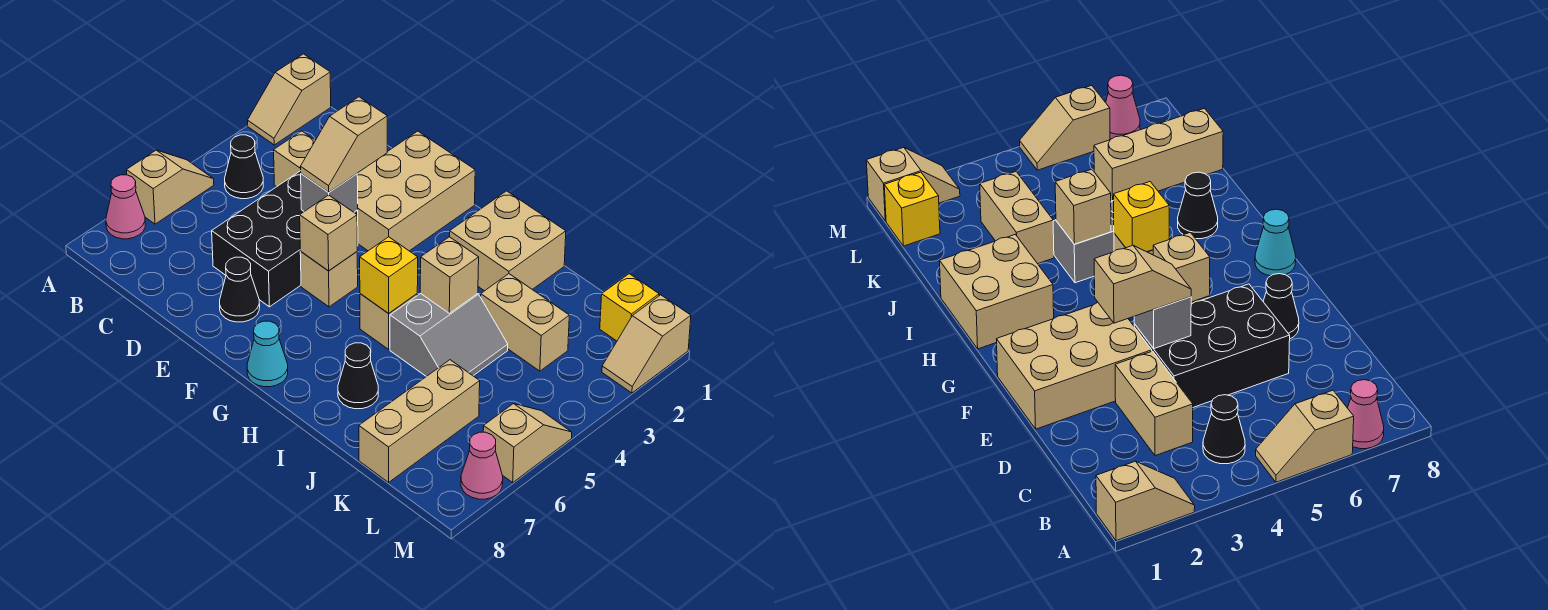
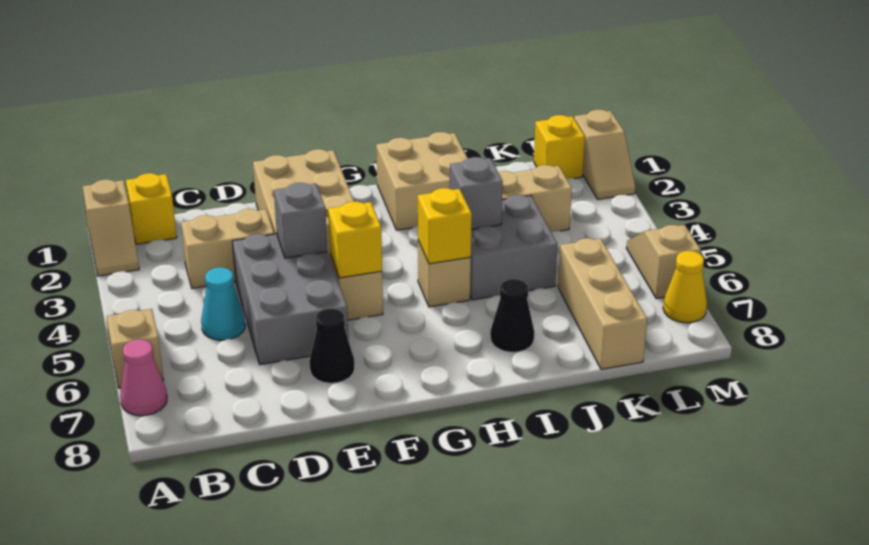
none -> yellow brick B1 level 1
black cone B4 level 1 -> none
black brick D4:E6 level 1 -> grey brick D4:E6 level 1
tan slope E3:E4 level 3 top 3 -> none
tan brick F5 level 2 -> yellow brick F5 level 2
cyan cone G8 level 1 -> cyan cone C5 level 1
grey slope I4:J5 level 1 top I -> grey brick I4:J5 level 1
tan brick I4 level 2 -> grey brick I4 level 2
pink cone M7 level 1 -> yellow cone M7 level 1

